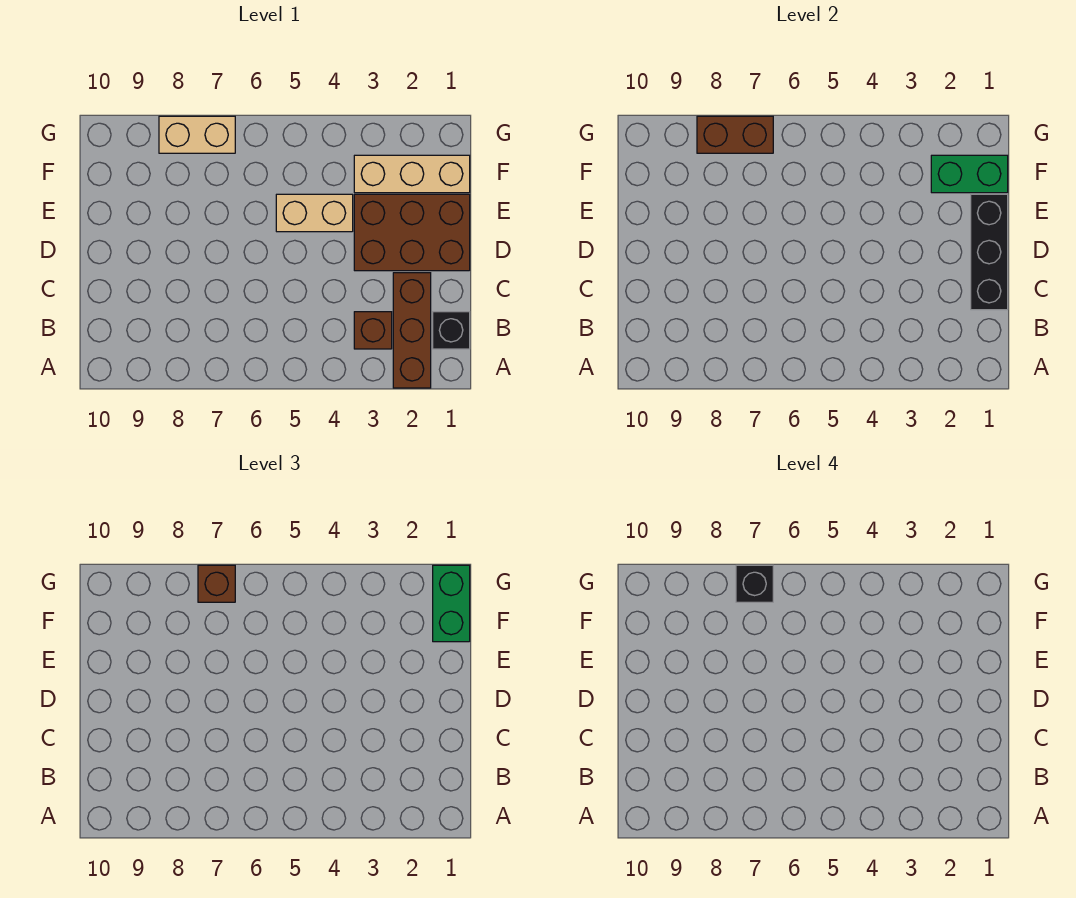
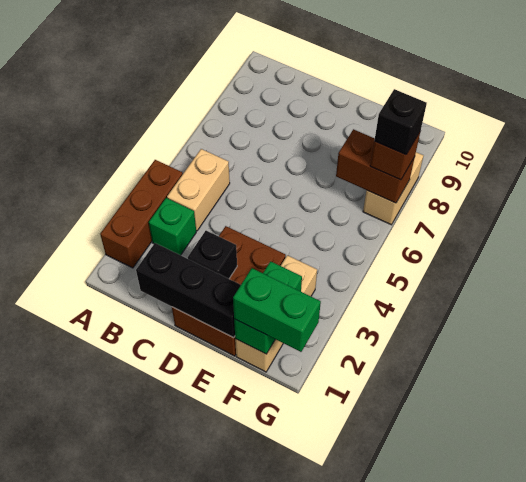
brown brick A2:C2 level 1 -> brown brick A2:A4 level 1
black brick B1 level 1 -> black brick D2 level 2
brown brick B3 level 1 -> green brick B3 level 1
tan brick E4:E5 level 1 -> tan brick B4:B5 level 1
brown brick G7:G8 level 2 -> brown brick F7:G7 level 2

